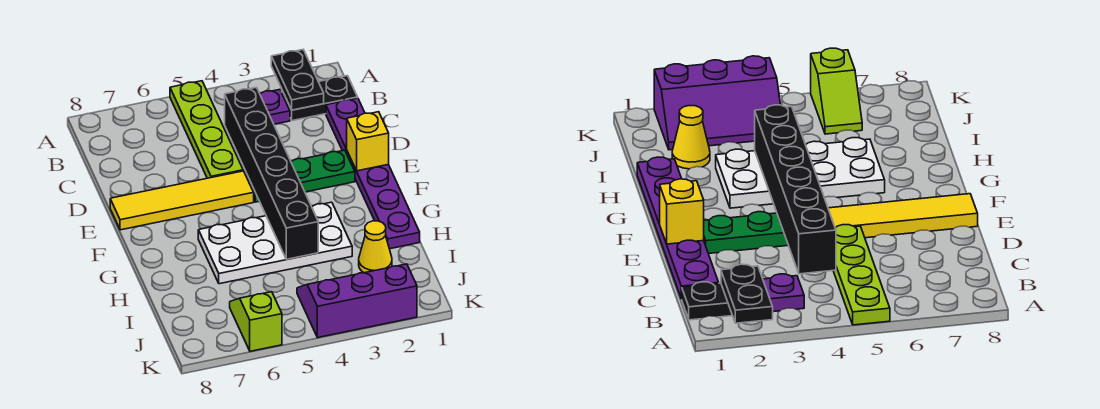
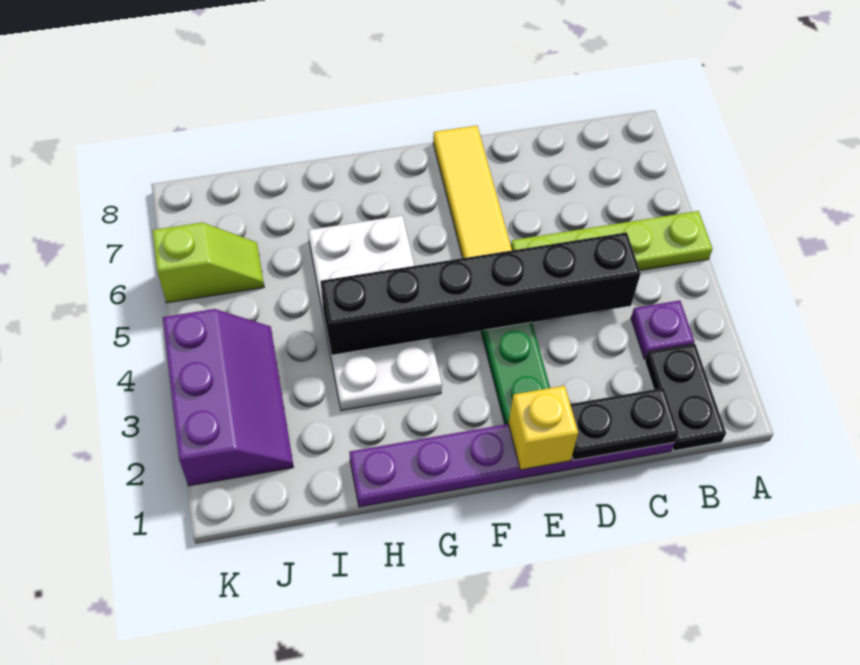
black plate A2:B2 level 2 -> black plate C1:D1 level 2
yellow cone I2 level 1 -> none

